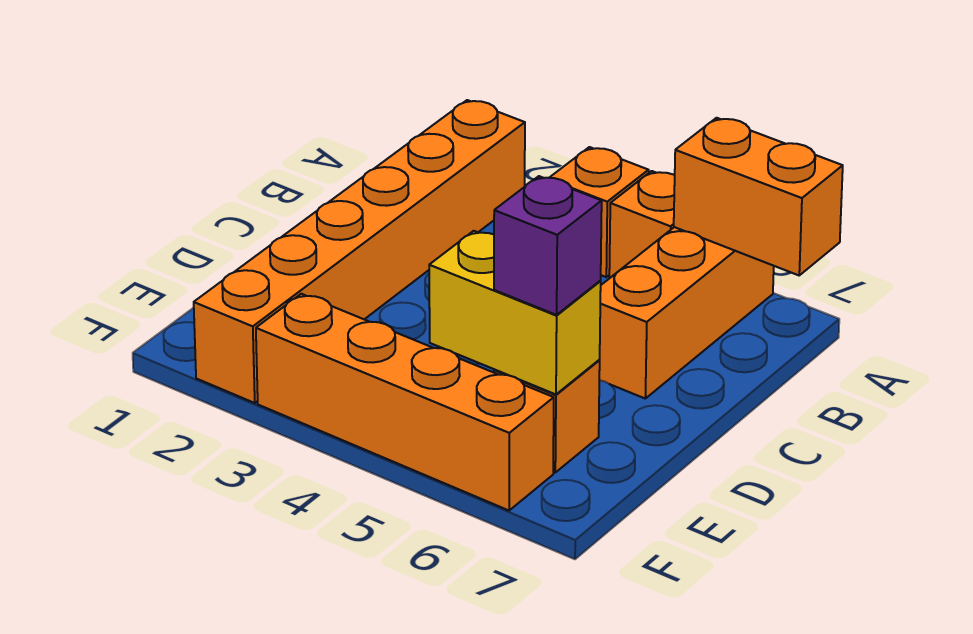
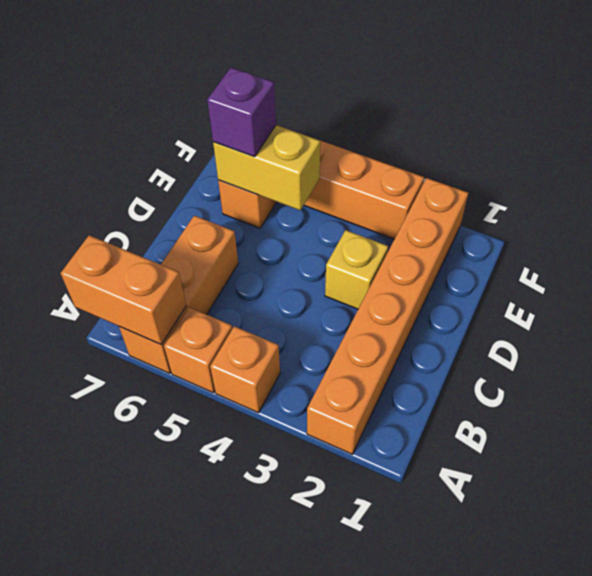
none -> yellow brick D3 level 1

